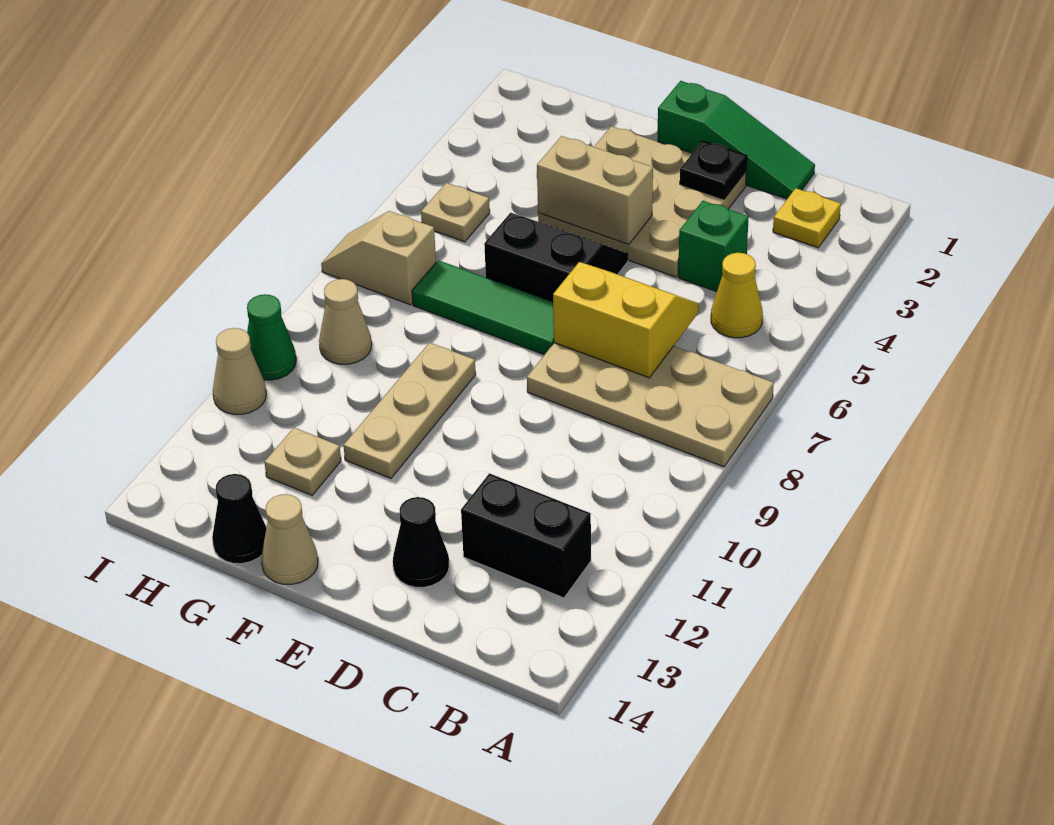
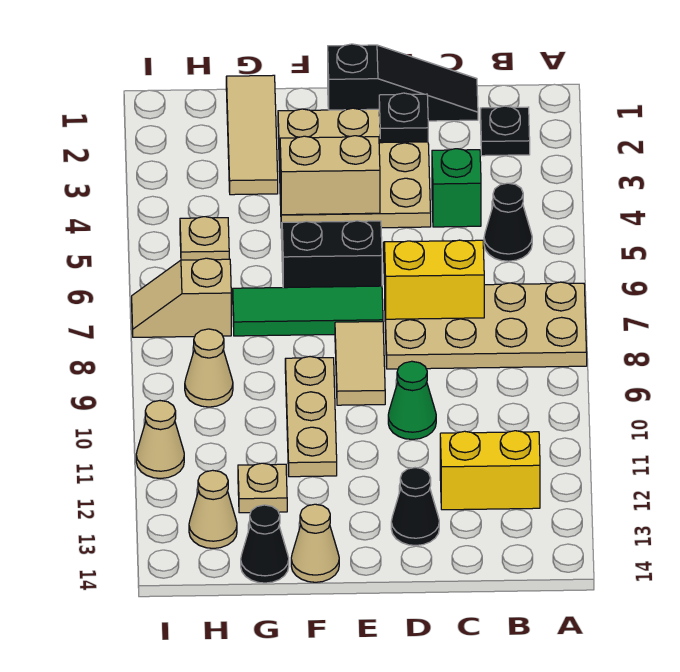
yellow plate B2 level 1 -> black plate B2 level 1
yellow cone B5 level 1 -> black cone B5 level 1
black brick B12:C12 level 1 -> yellow brick B12:C12 level 1
green slope C1:E1 level 1 top E -> black slope C1:E1 level 1 top E
none -> tan tile E8:E9 level 1
none -> tan tile G1:G3 level 1
none -> tan cone H13 level 1
green cone I10 level 1 -> green cone D10 level 1

